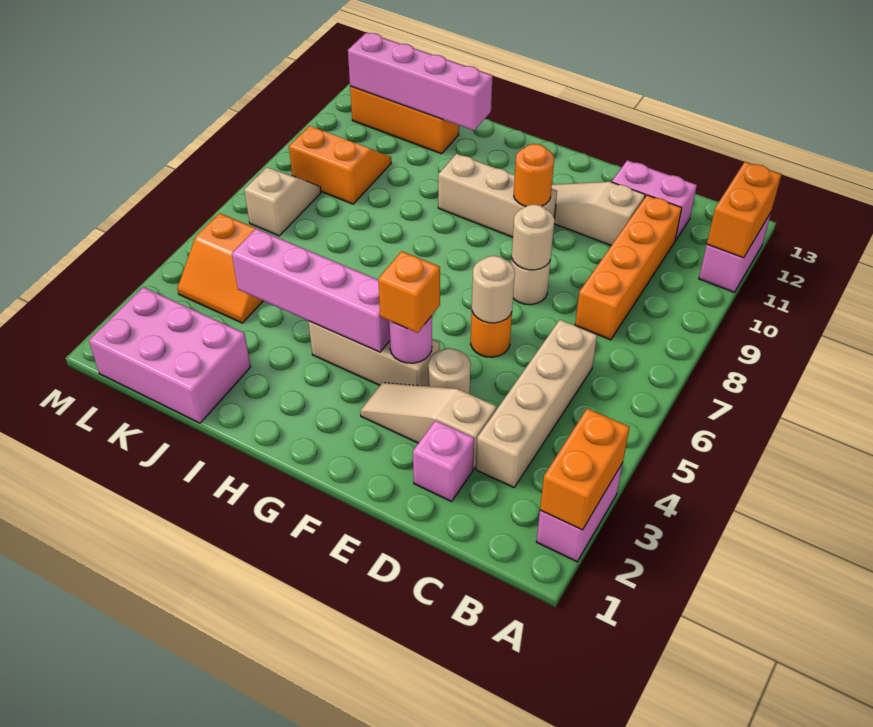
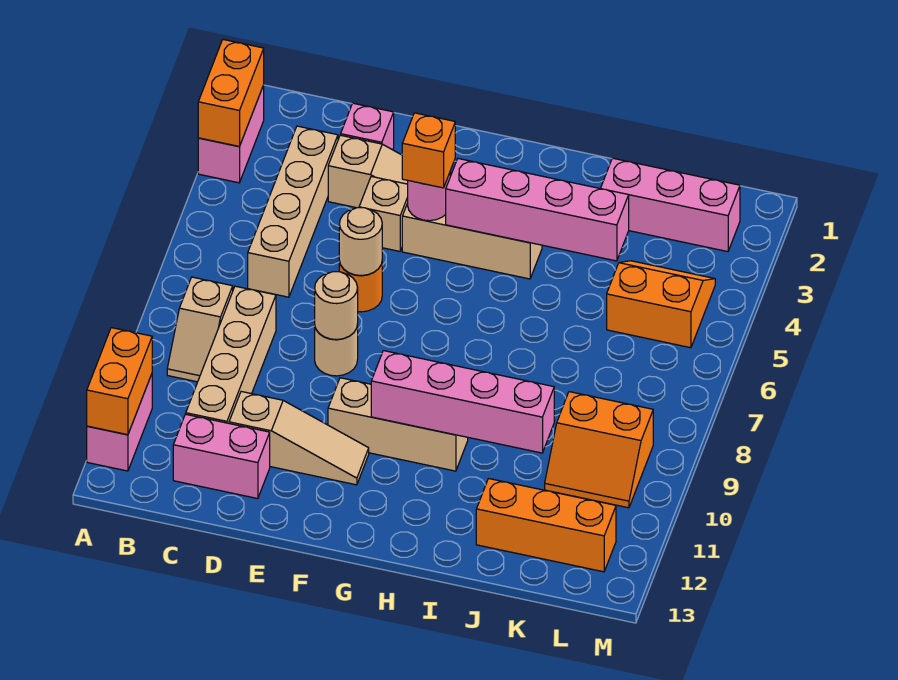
orange brick C8:C11 level 1 -> tan brick C8:C11 level 1
tan round brick E4 level 1 -> tan brick E4 level 1
orange round brick F10 level 2 -> none
pink brick I12:L12 level 2 -> pink brick G10:J10 level 2
pink brick J1:L2 level 1 -> pink brick J2:L2 level 1
tan slope L7:L8 level 1 top 7 -> tan slope B8:B9 level 1 top 8

